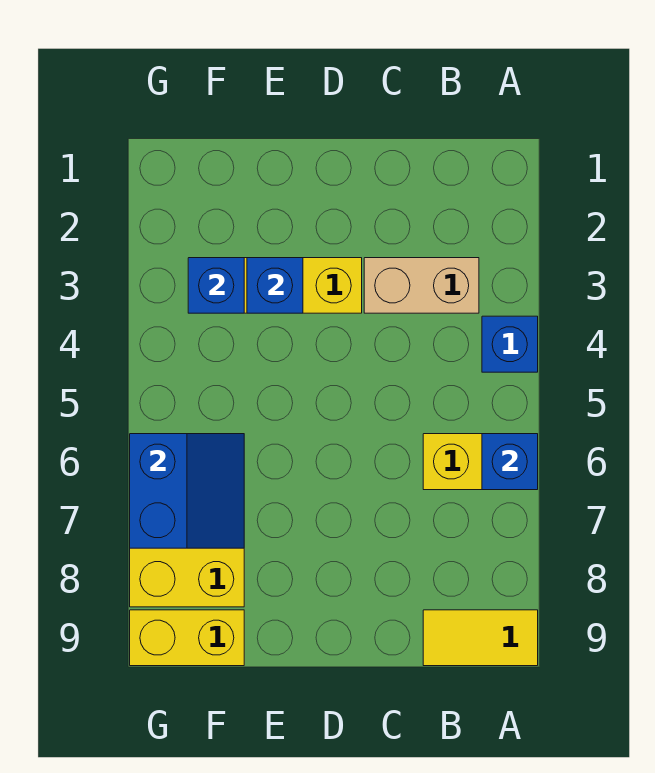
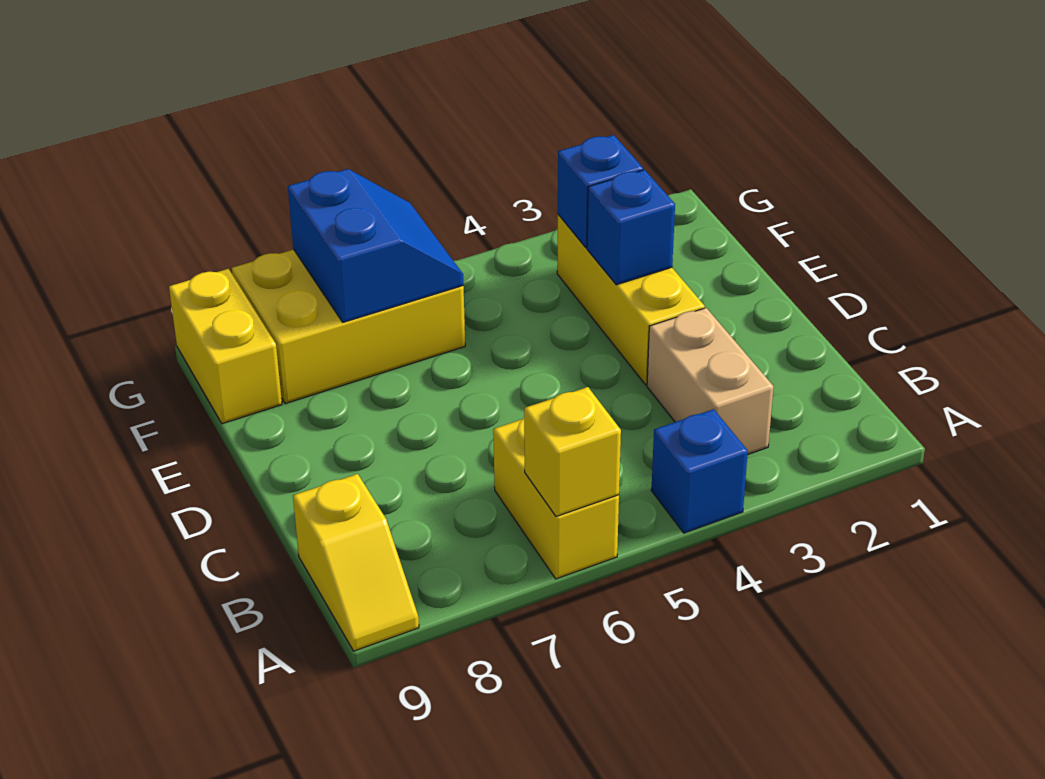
blue brick A6 level 2 -> yellow brick A6 level 2
yellow tile A9:B9 level 1 -> yellow slope A9:B9 level 1 top B
blue slope F6:G7 level 2 top G -> blue slope F6:G7 level 2 top 7

